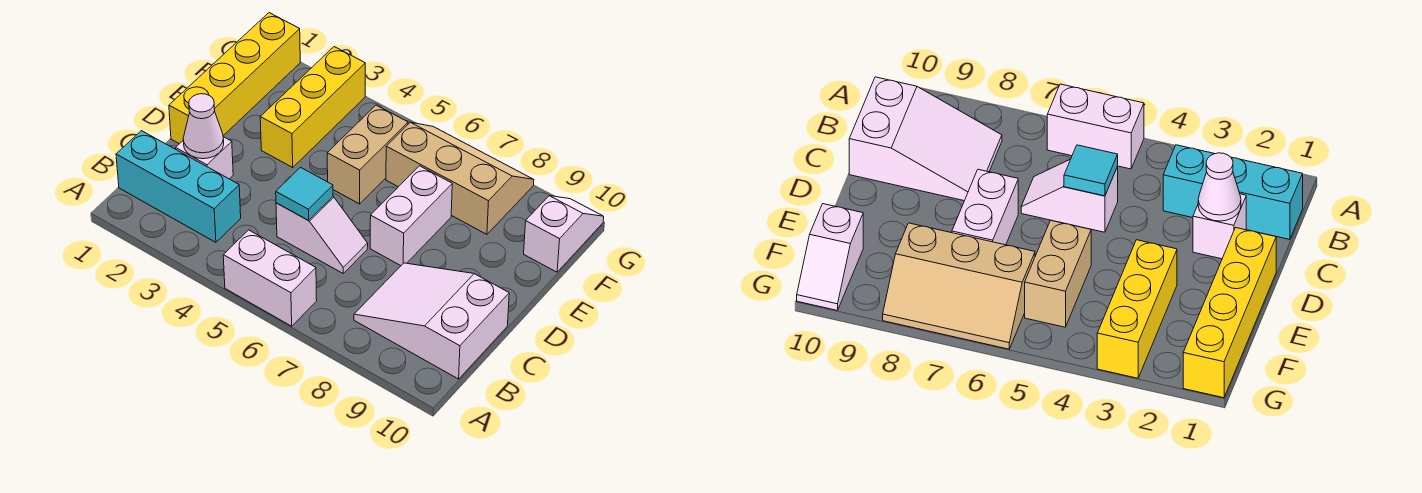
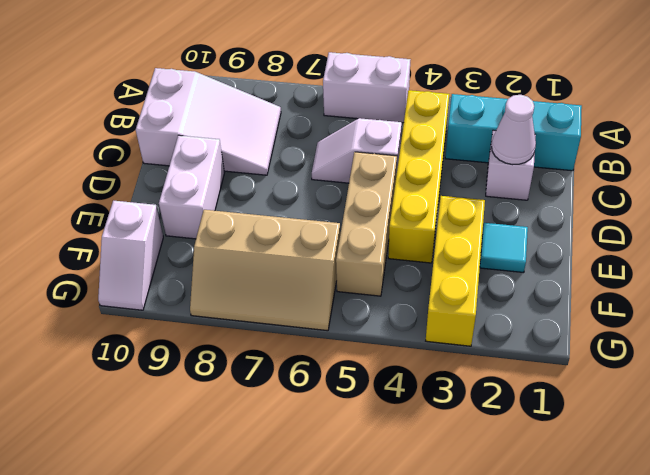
cyan tile C5 level 2 -> cyan tile E2 level 1
yellow brick D1:G1 level 1 -> yellow brick B4:E4 level 1
white brick D7:E7 level 1 -> white brick D9:E9 level 1
tan brick E5:F5 level 1 -> tan brick D5:F5 level 1

